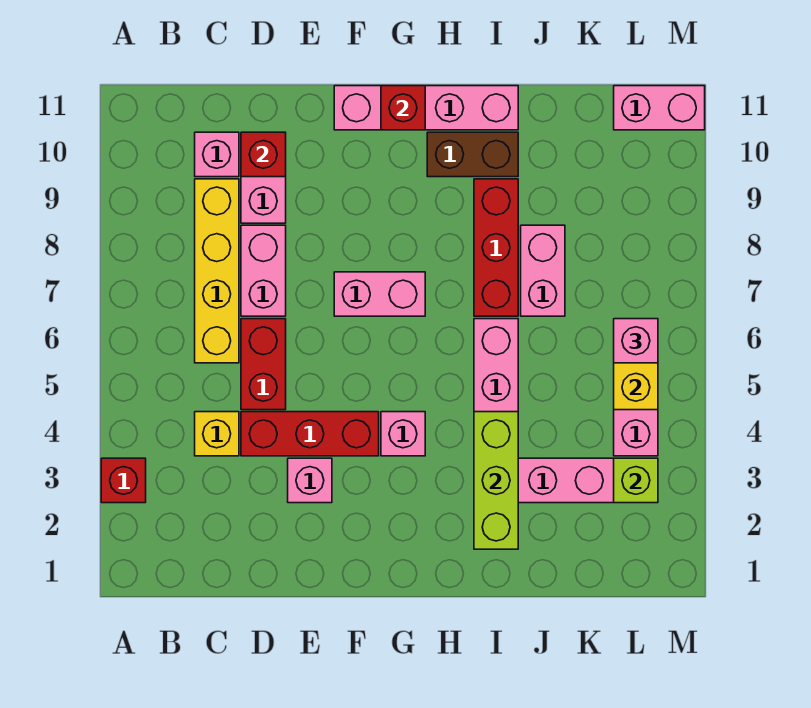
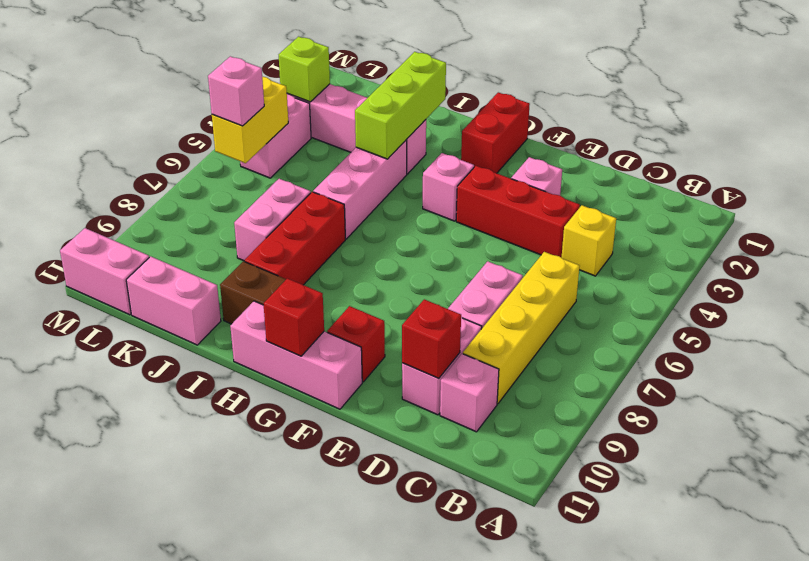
red brick A3 level 1 -> red brick F10 level 1
red brick D5:D6 level 1 -> red brick G1:G2 level 1
pink brick F7:G7 level 1 -> pink brick J11:K11 level 1
pink brick F11:I11 level 1 -> pink brick F11:H11 level 1

